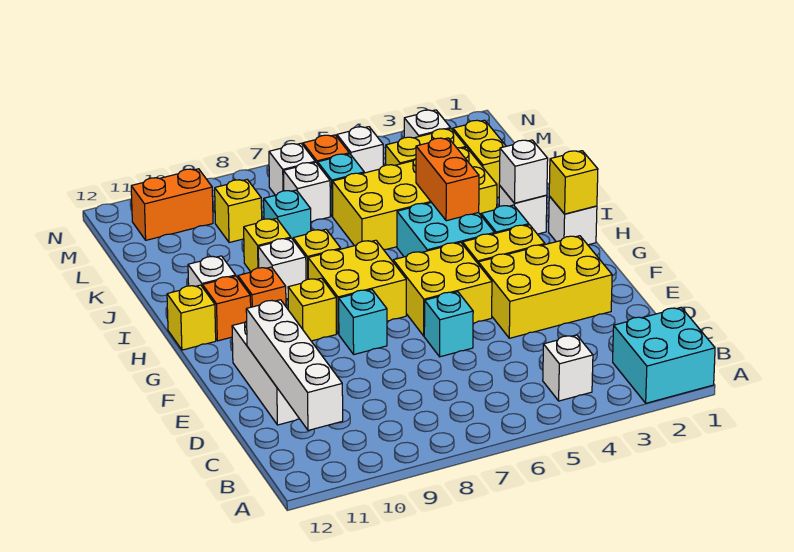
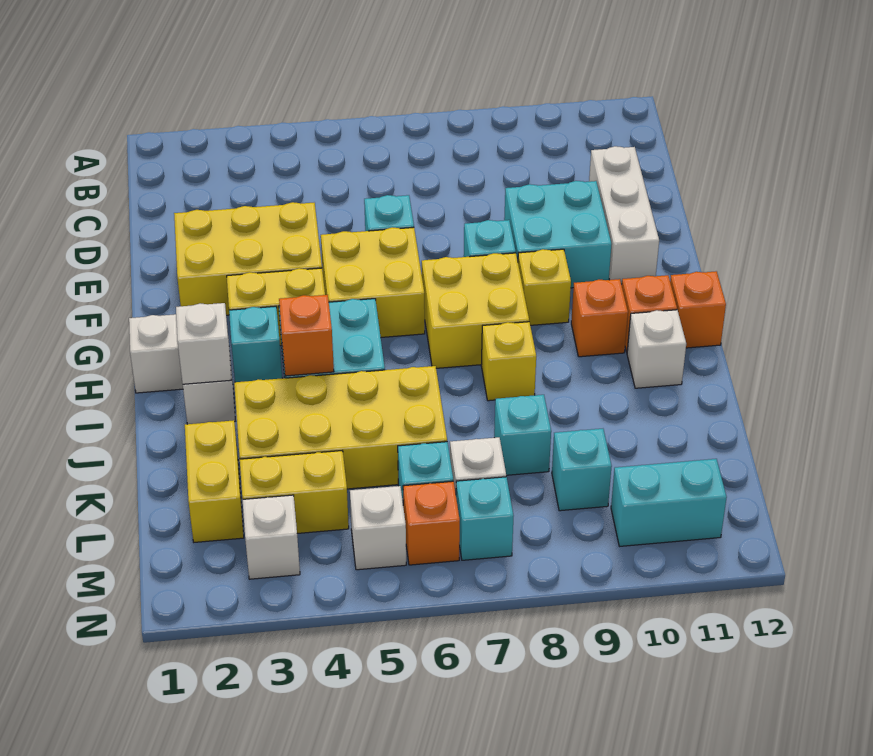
cyan brick A1:B2 level 1 -> cyan brick E9:F10 level 1
white brick B4 level 1 -> none
white brick B11:E11 level 2 -> none
yellow brick H1 level 2 -> none
yellow brick H12 level 1 -> orange brick H12 level 1
orange brick I4:J4 level 2 -> orange brick I4 level 2
white brick I9 level 1 -> none
yellow brick J9 level 1 -> none
yellow brick L9 level 1 -> cyan brick L9 level 1
white brick M7 level 1 -> cyan brick M7 level 1
orange brick M10:M11 level 1 -> cyan brick M10:M11 level 1

